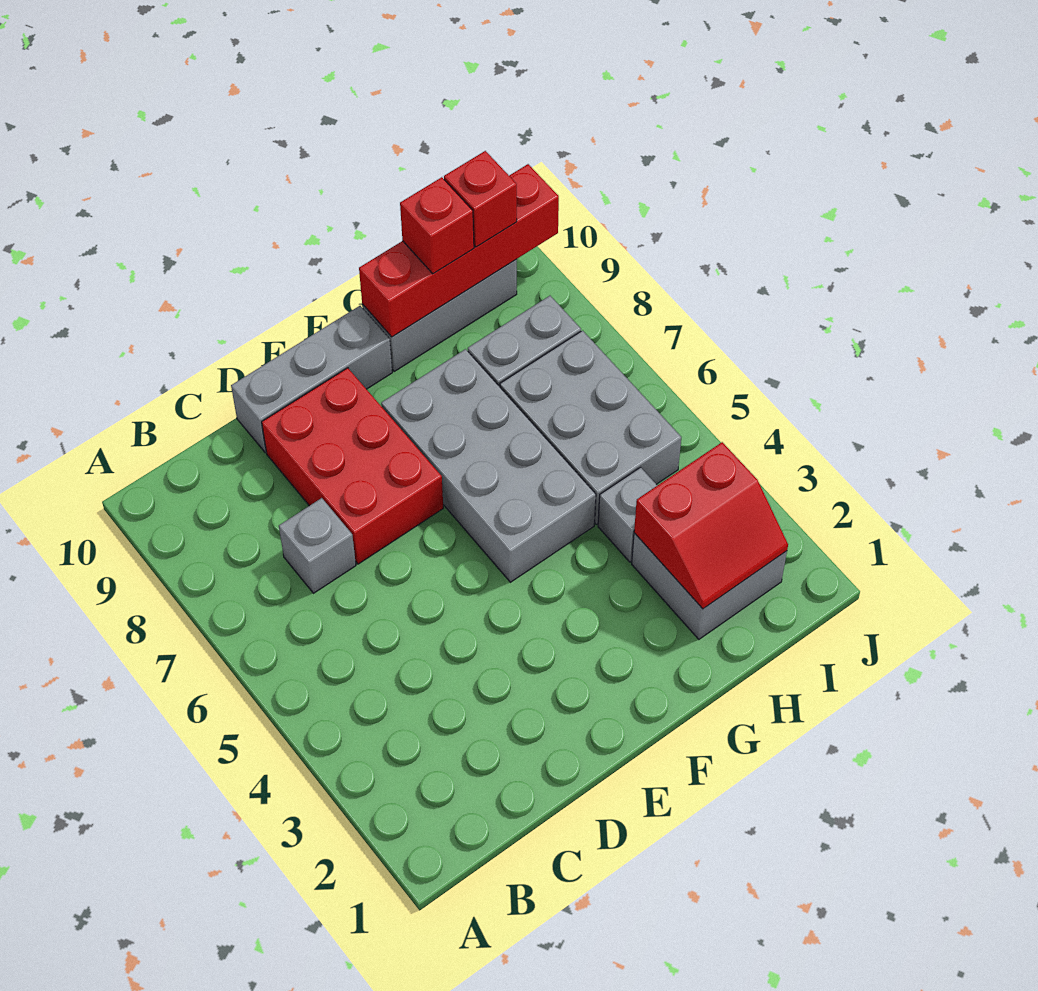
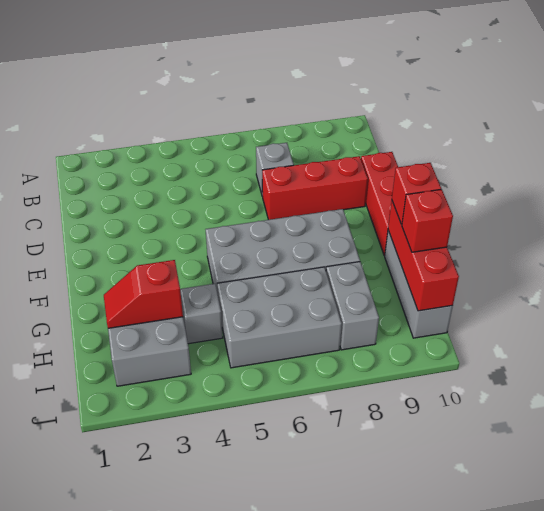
red brick D7:E9 level 1 -> red brick D7:D9 level 1
grey brick D10:F10 level 1 -> red brick D10:F10 level 1
red brick G10:J10 level 2 -> red brick G10:I10 level 2
red slope H2:I3 level 2 top 3 -> red slope H2:H3 level 2 top 3
red brick I10 level 3 -> red brick G10 level 3

